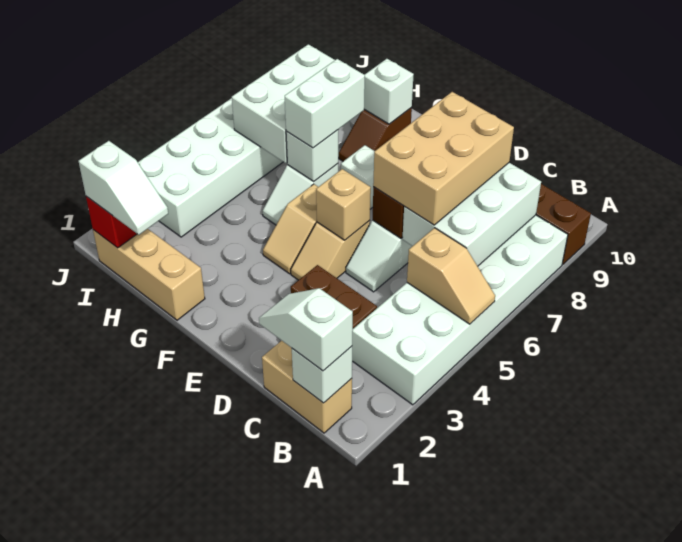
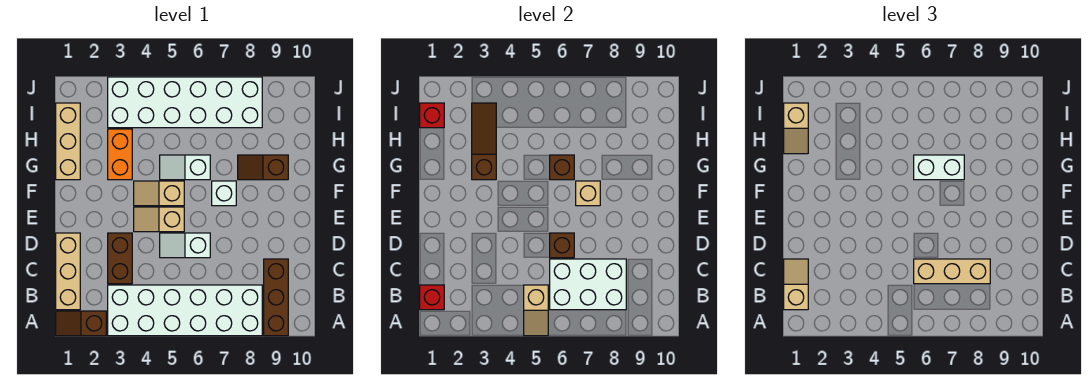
none -> brown slope A1:A2 level 1 top 2
tan brick B1:C1 level 1 -> tan brick B1:D1 level 1
white brick B1 level 2 -> red brick B1 level 2
white slope B1:C1 level 3 top B -> tan slope B1:C1 level 3 top B
tan brick C6:D8 level 3 -> tan brick C6:C8 level 3
tan brick E5 level 2 -> tan brick F7 level 2
none -> orange brick G3:H3 level 1
none -> brown slope G3:I3 level 2 top G
white brick G6 level 2 -> brown brick G6 level 2
white brick G9 level 2 -> none
white slope H1:I1 level 3 top I -> tan slope H1:I1 level 3 top I
white brick H6:I8 level 2 -> none

